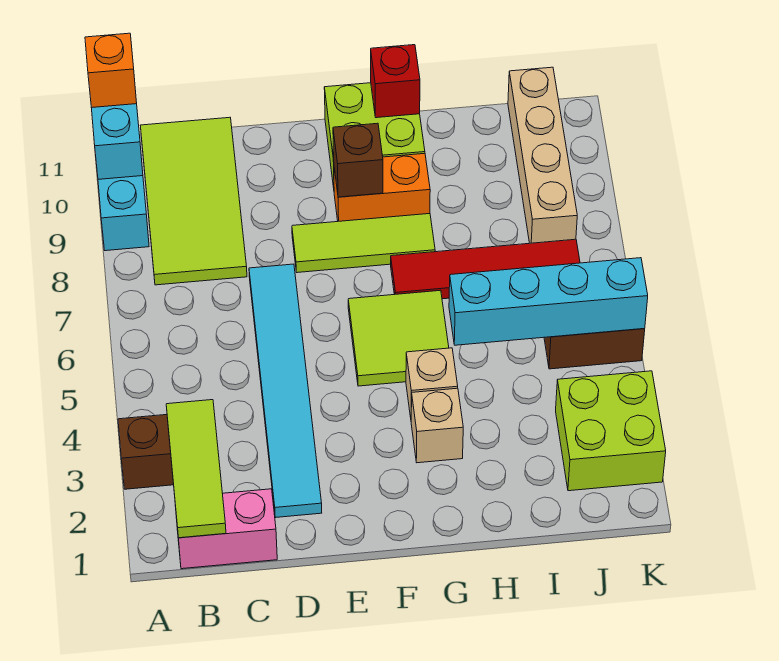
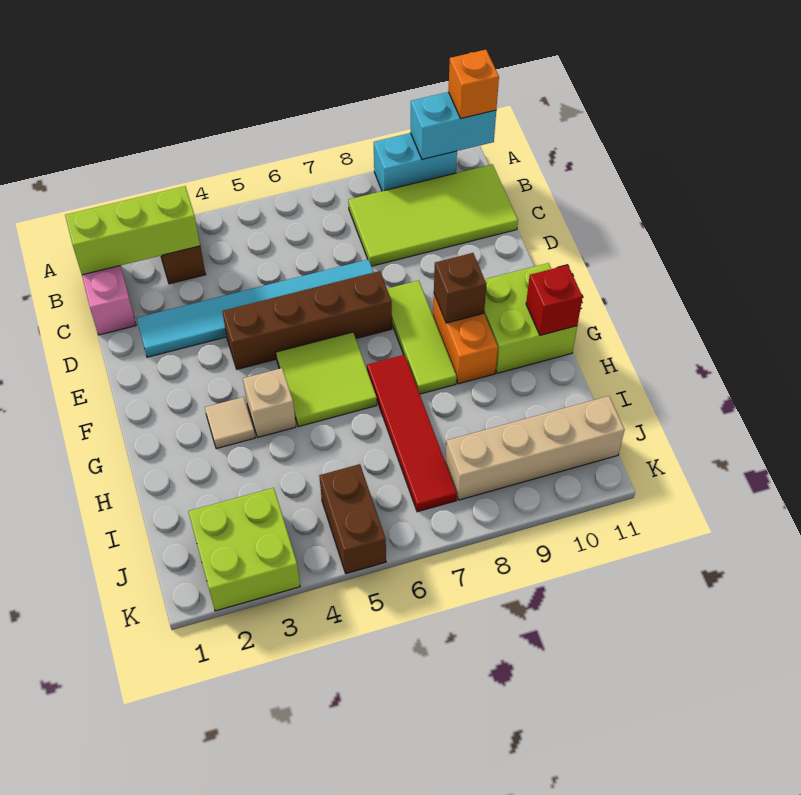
lime tile B1:B3 level 2 -> lime brick B1:B3 level 2
none -> brown brick E4:E7 level 1
tan brick G3 level 1 -> tan tile G3 level 1
cyan brick H5:K5 level 2 -> none

